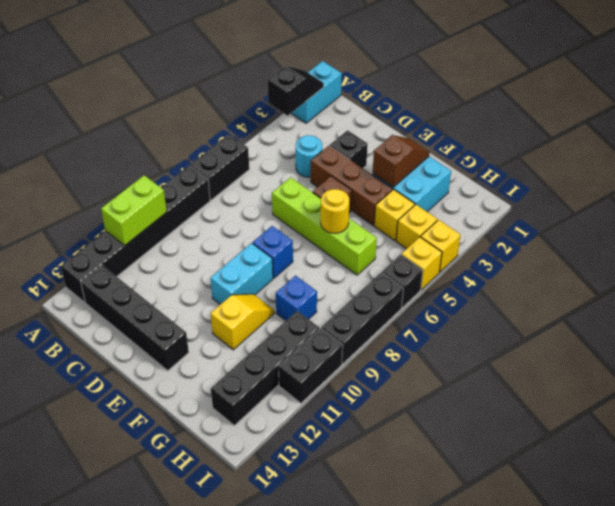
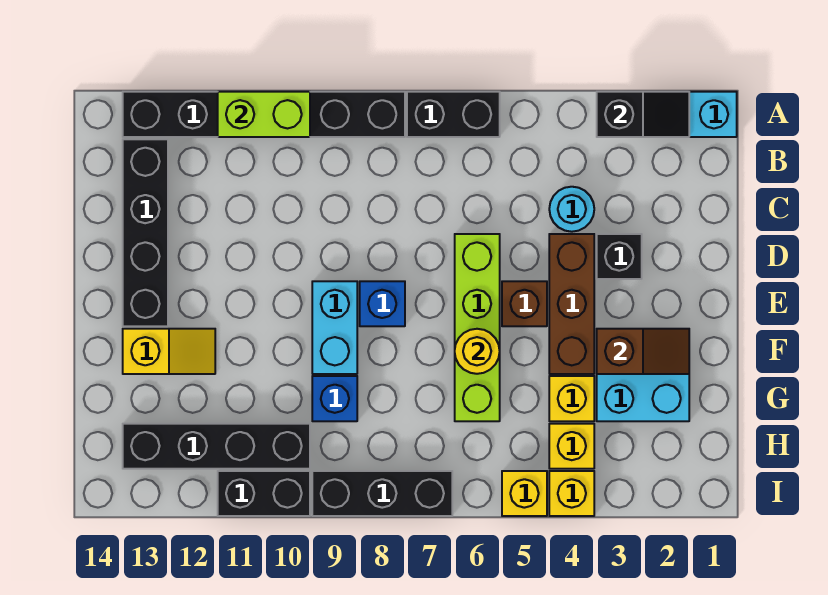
cyan brick E9:E10 level 1 -> cyan brick E9:F9 level 1
yellow slope F10:F11 level 1 top 11 -> yellow slope F12:F13 level 1 top 13
black brick I6 level 1 -> none

